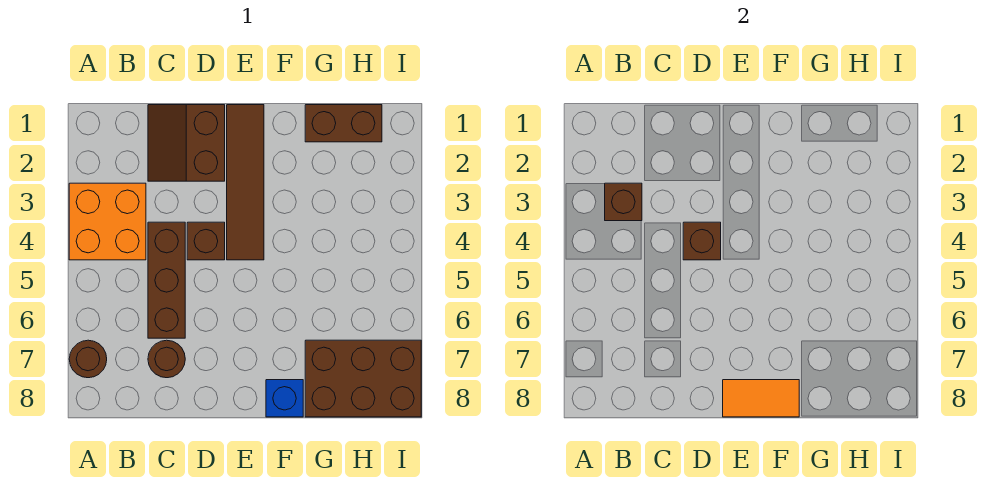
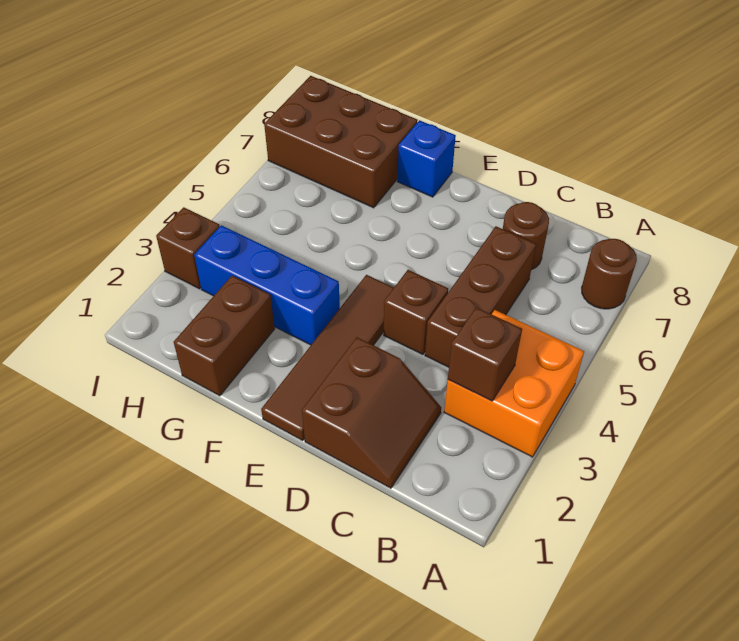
brown brick D4 level 2 -> brown brick I3 level 1
orange tile E8:F8 level 2 -> none
none -> blue brick F3:H3 level 1
brown brick G1:H1 level 1 -> brown brick G1:G2 level 1

